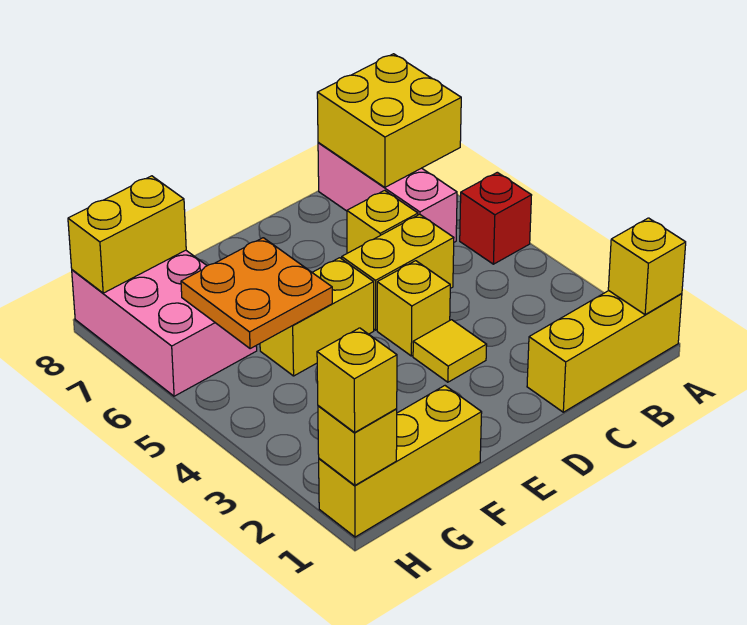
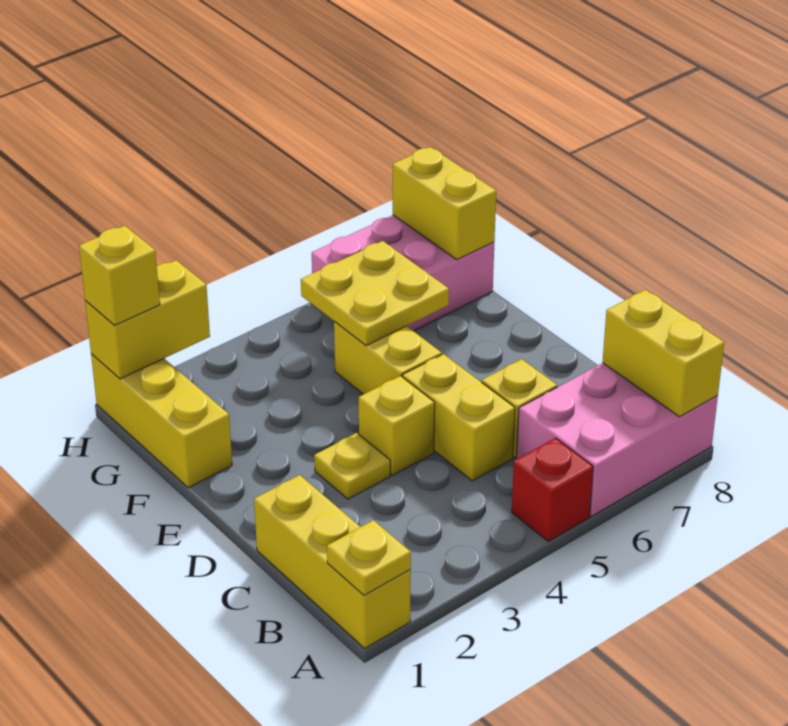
yellow brick A1 level 2 -> yellow plate A1 level 2
yellow brick A7:B8 level 2 -> yellow brick A8:B8 level 2
pink brick B6:B8 level 1 -> pink brick A6:B8 level 1
yellow tile D3 level 1 -> yellow plate D3 level 1
orange plate F5:G6 level 2 -> yellow plate F5:G6 level 2
yellow brick H1 level 2 -> yellow brick H1:H2 level 2

